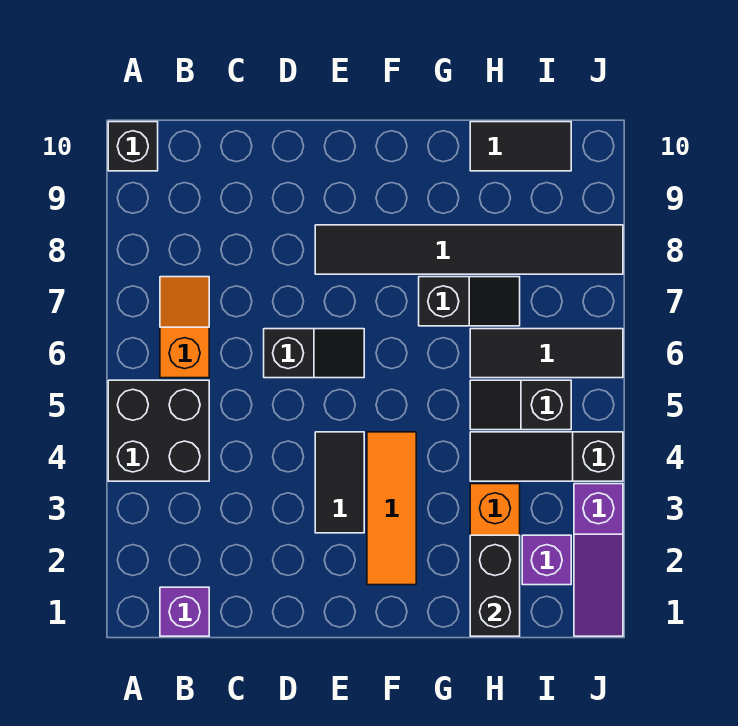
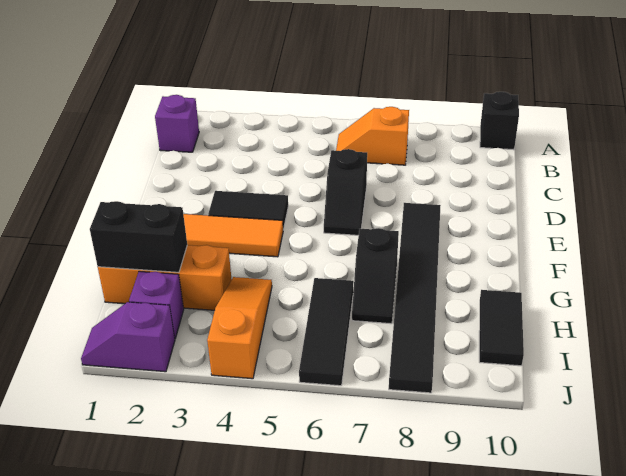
black brick A4:B5 level 1 -> none
orange slope B6:B7 level 1 top 6 -> orange slope B6:B7 level 1 top 7
black slope H4:J4 level 1 top J -> orange slope H4:J4 level 1 top J
black slope H5:I5 level 1 top I -> none
purple slope J1:J3 level 1 top 3 -> purple slope J1:J2 level 1 top 2

